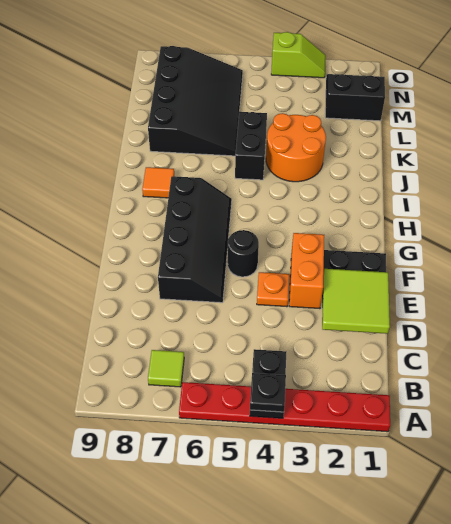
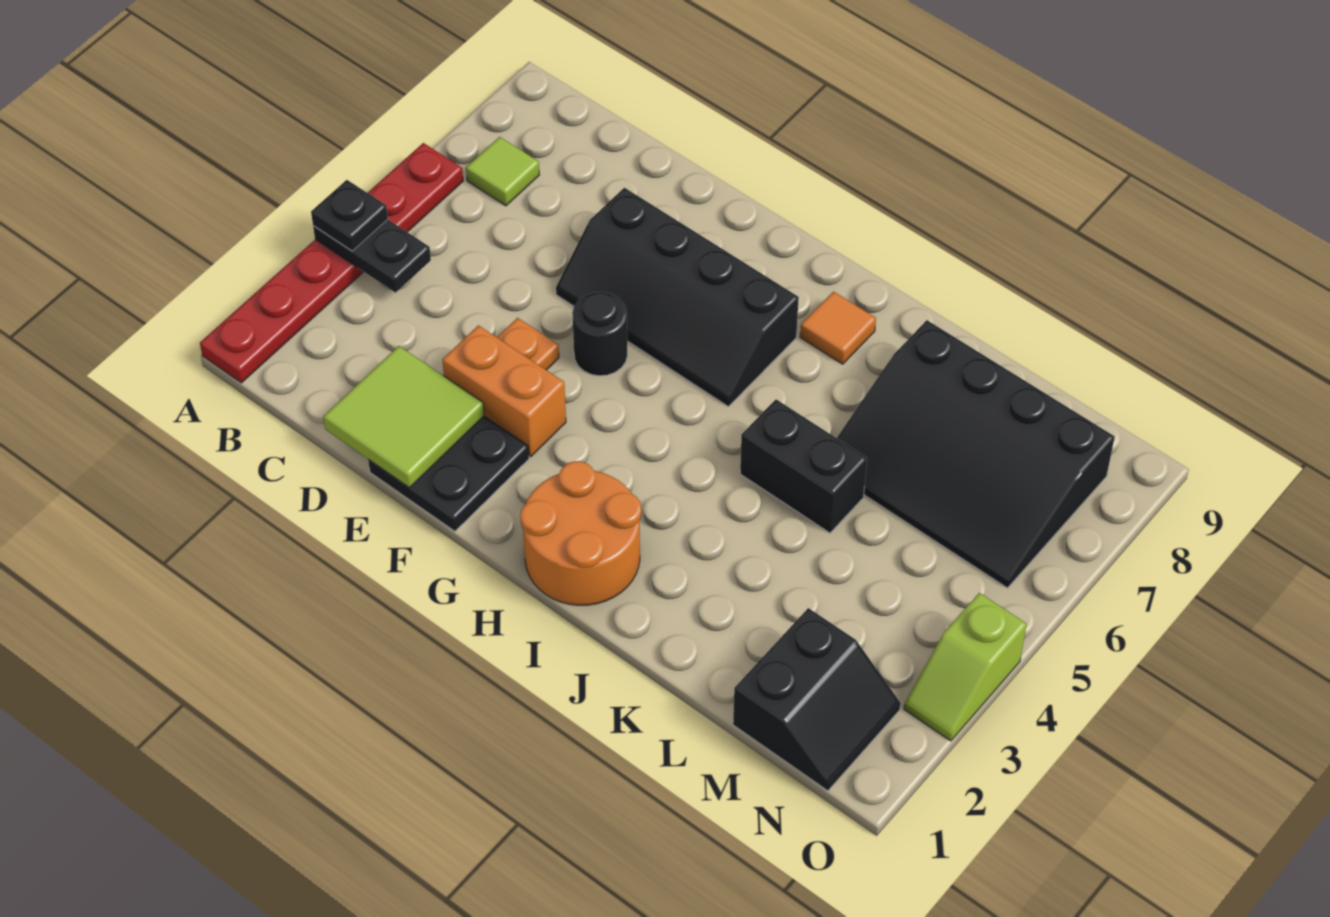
orange round brick J3:K4 level 1 -> orange round brick H1:I2 level 1

